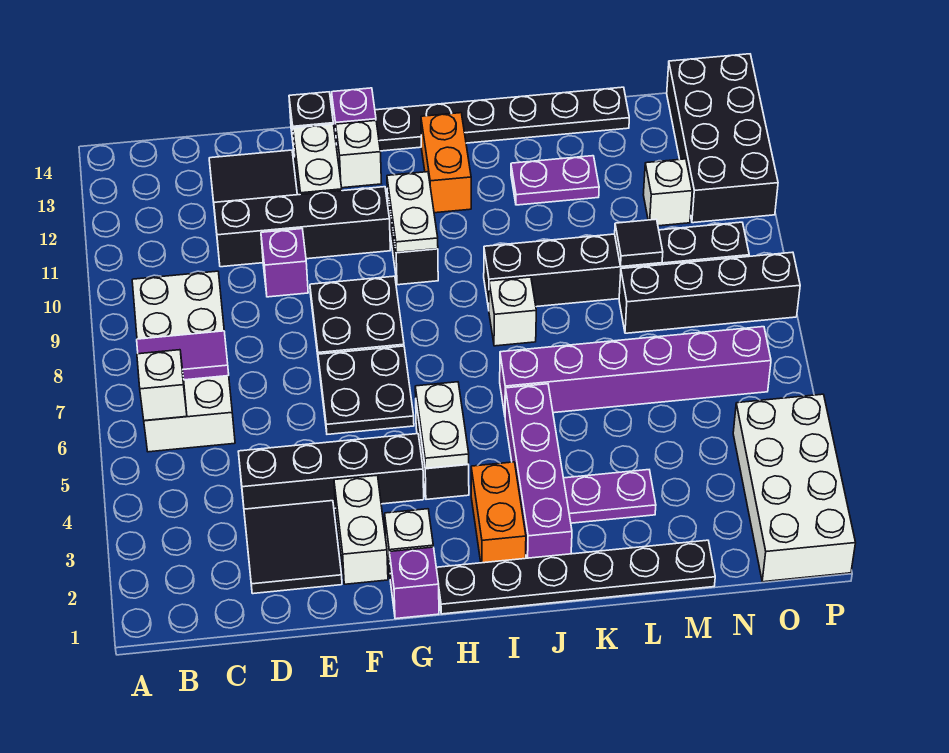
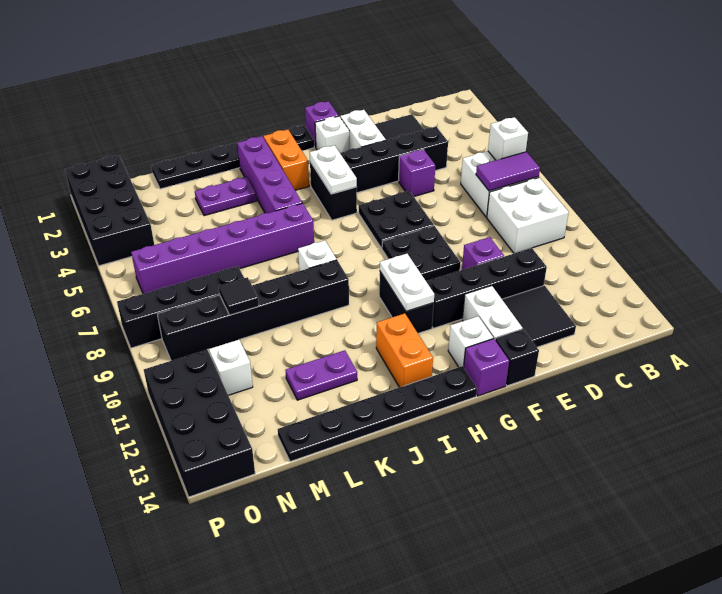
none -> purple brick E5 level 1
white brick O1:P4 level 1 -> black brick O1:P4 level 1

